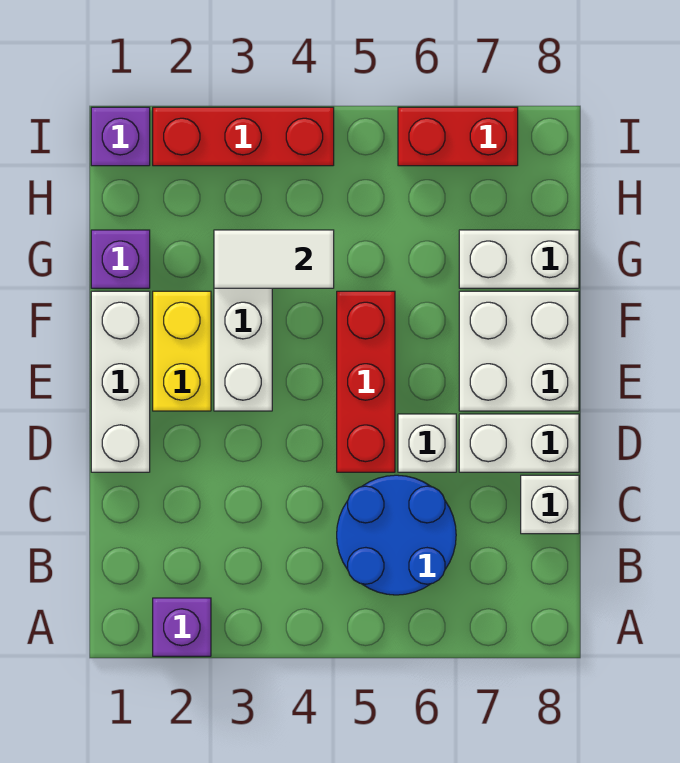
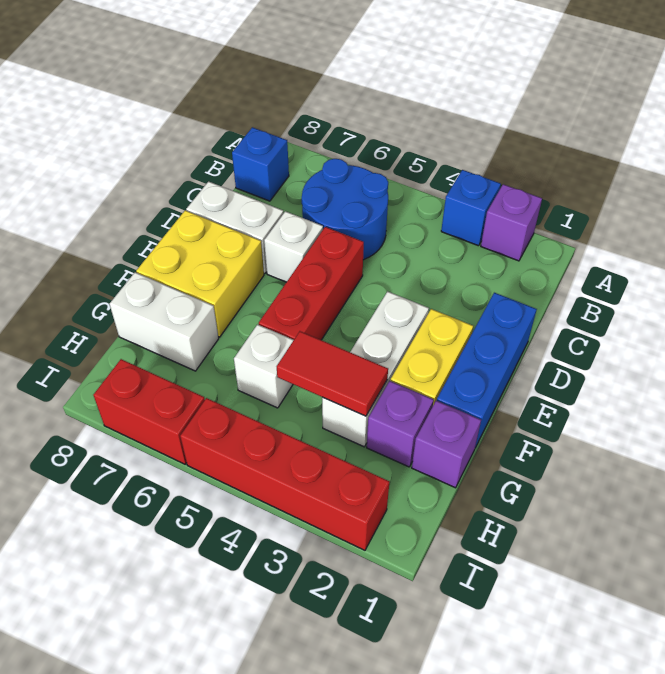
none -> blue brick A3 level 1
none -> blue brick B8 level 1
white brick C8 level 1 -> white brick G5 level 1
white brick D1:F1 level 1 -> blue brick D1:F1 level 1
white brick E7:F8 level 1 -> yellow brick E7:F8 level 1
white tile G3:G4 level 2 -> red tile G3:G4 level 2
purple brick I1 level 1 -> purple brick G2 level 1
red brick I2:I4 level 1 -> red brick I2:I5 level 1

